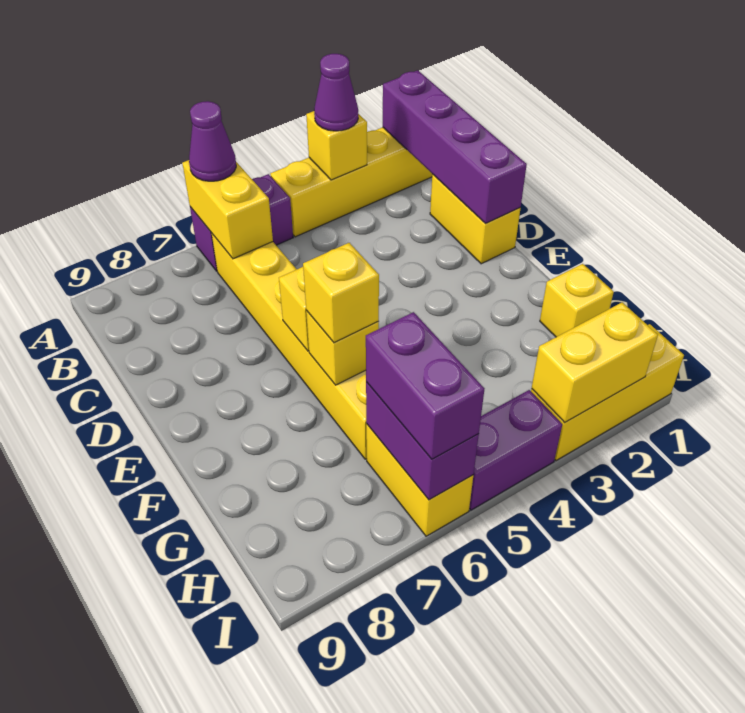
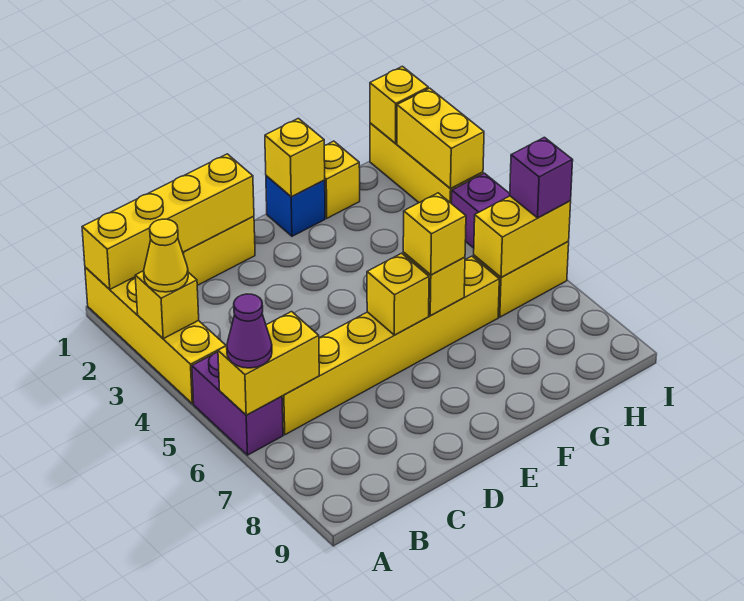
purple brick A1:D1 level 2 -> yellow brick A1:D1 level 2
purple cone A3 level 3 -> yellow cone A3 level 3
none -> blue brick F1 level 1
none -> yellow brick F1 level 2
purple brick H6:I6 level 2 -> yellow brick H6:I6 level 2
purple brick H6:I6 level 3 -> purple brick I6 level 3
none -> yellow brick I1 level 2

